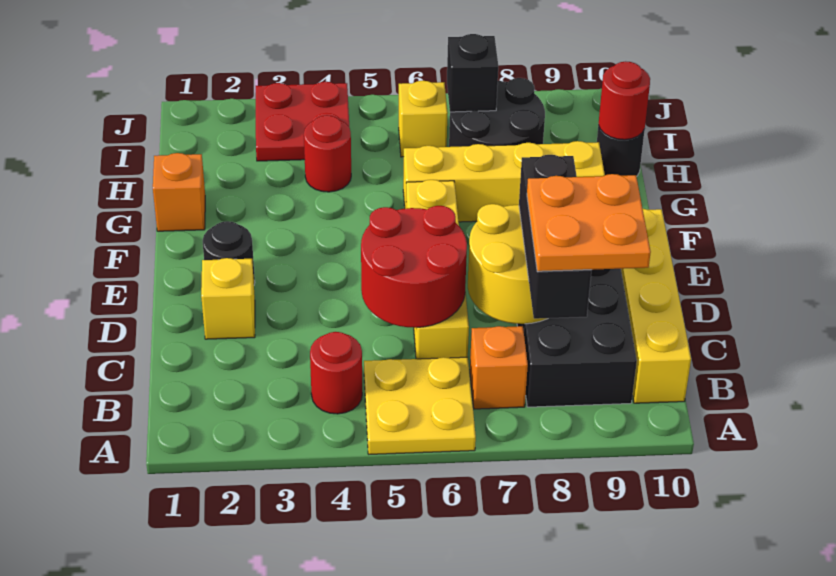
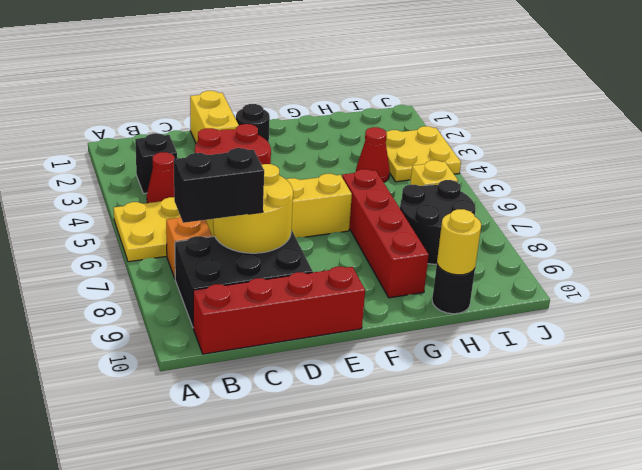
red round brick B4 level 1 -> red cone B4 level 1
black brick B8:D8 level 3 -> black brick B8:C8 level 3
orange plate B8:C9 level 4 -> none
yellow brick B10:E10 level 1 -> red brick B10:E10 level 1
yellow brick D2 level 1 -> yellow brick D1:D2 level 1
orange brick G1 level 1 -> none
yellow brick G6:G9 level 1 -> red brick G6:G9 level 1
red round brick H4 level 1 -> red cone H4 level 1
red round brick H10 level 2 -> yellow round brick H10 level 2
red plate I3:J4 level 1 -> yellow plate I3:J4 level 1
black brick I7 level 2 -> black brick B3 level 1

